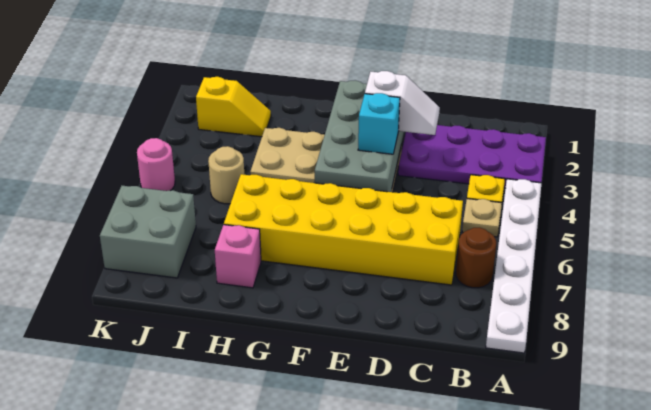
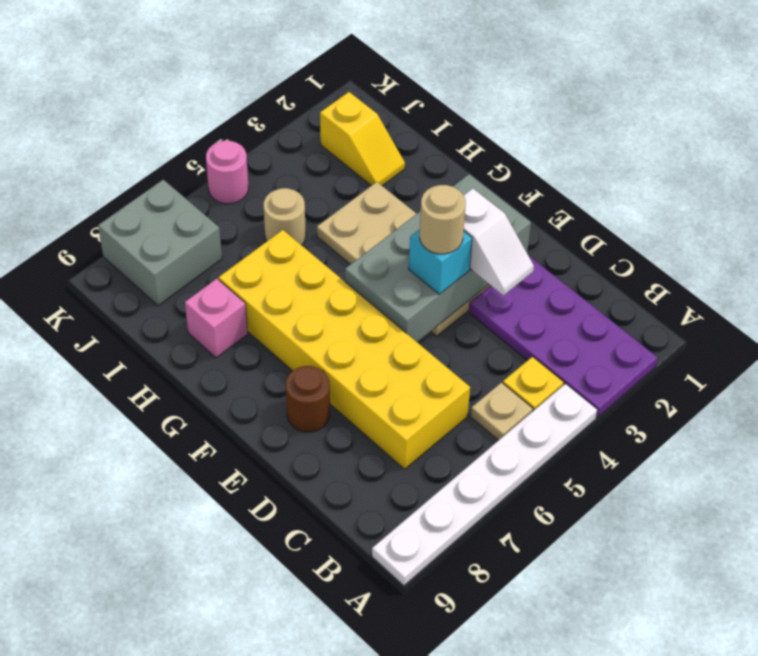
brown round brick B7 level 1 -> brown round brick E8 level 1
none -> tan round brick E4 level 4

